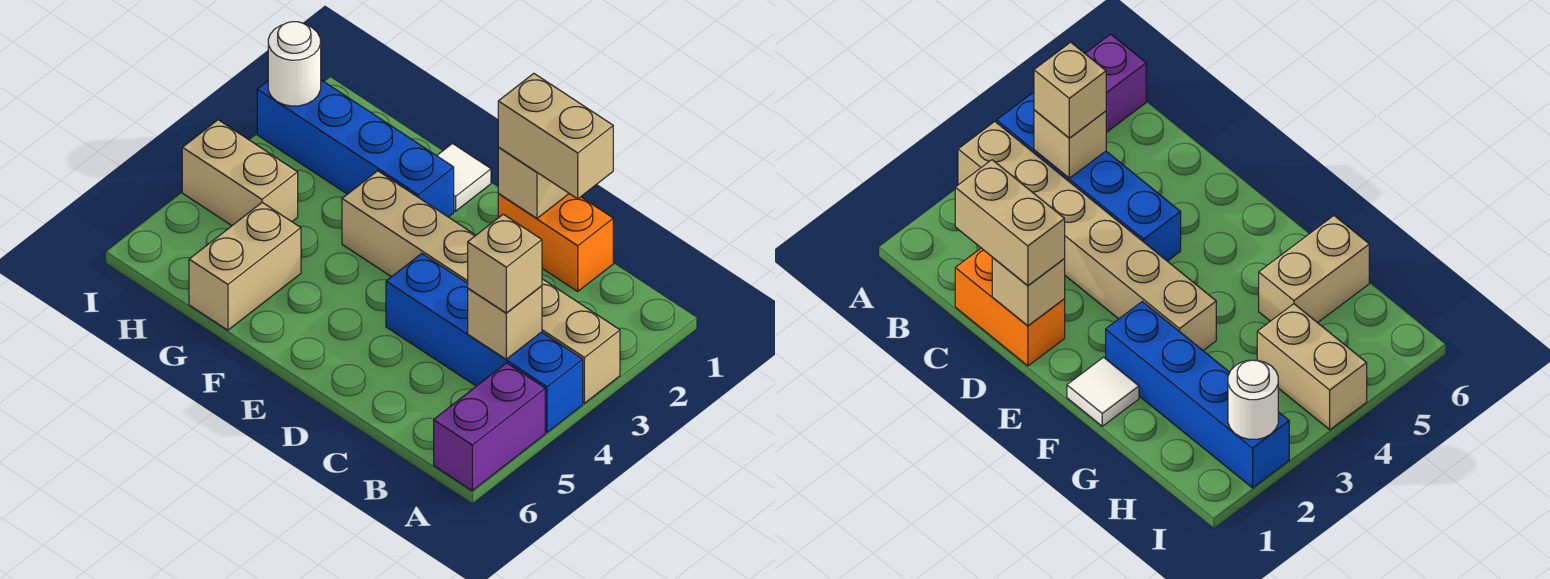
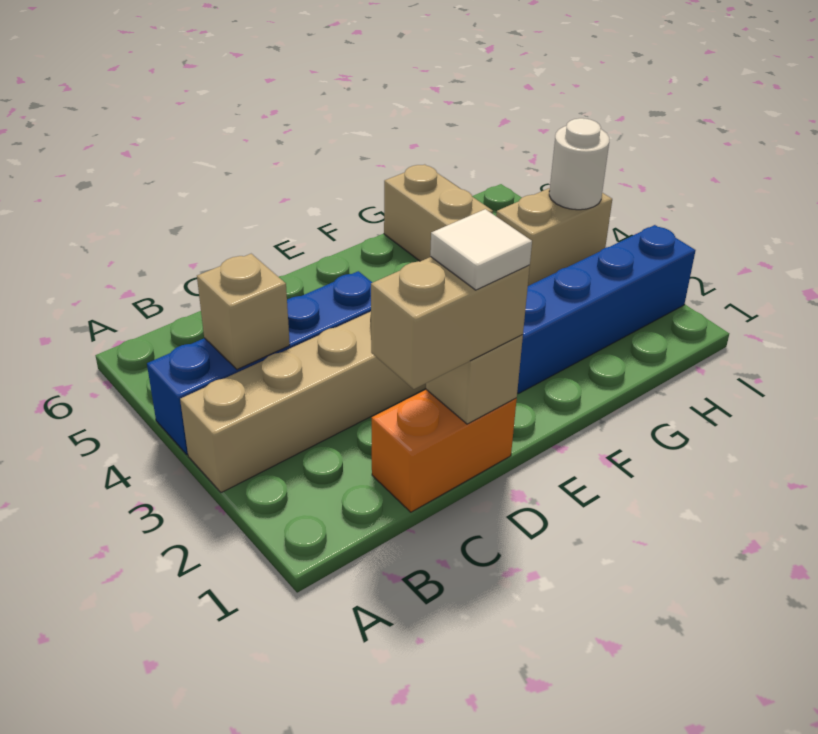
purple brick A5:A6 level 1 -> none
tan brick B4 level 3 -> none
white tile F1 level 1 -> white tile D1 level 4
white round brick I2 level 2 -> white round brick I4 level 2

